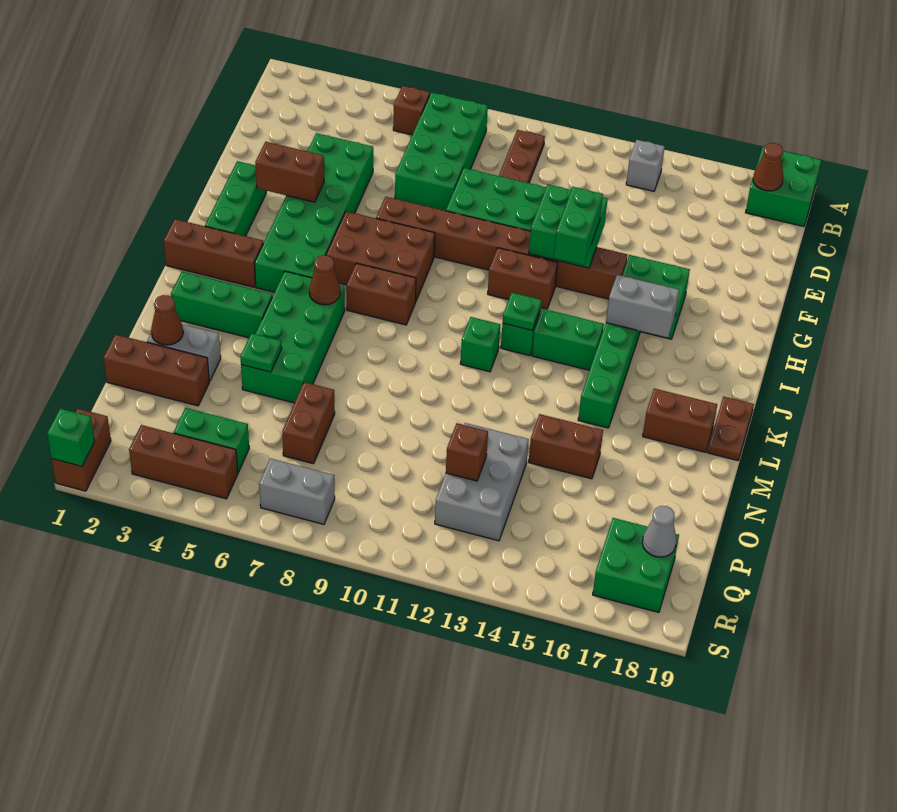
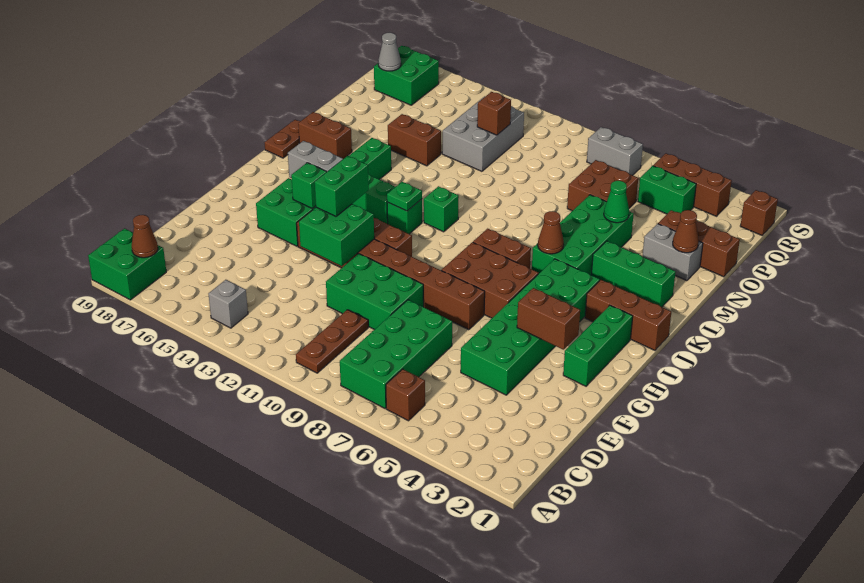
green plate N5 level 2 -> green cone N5 level 2
brown brick O7:P7 level 1 -> brown brick O6:P7 level 1
brown brick R1:S1 level 1 -> brown brick R1 level 1
green brick S1 level 2 -> green brick H15 level 2

